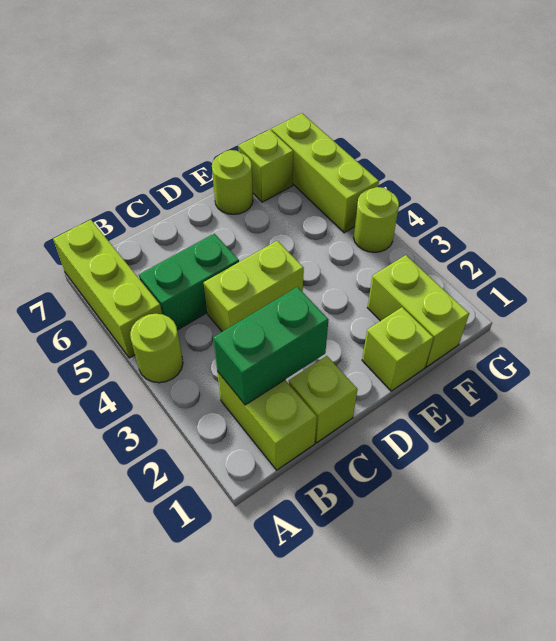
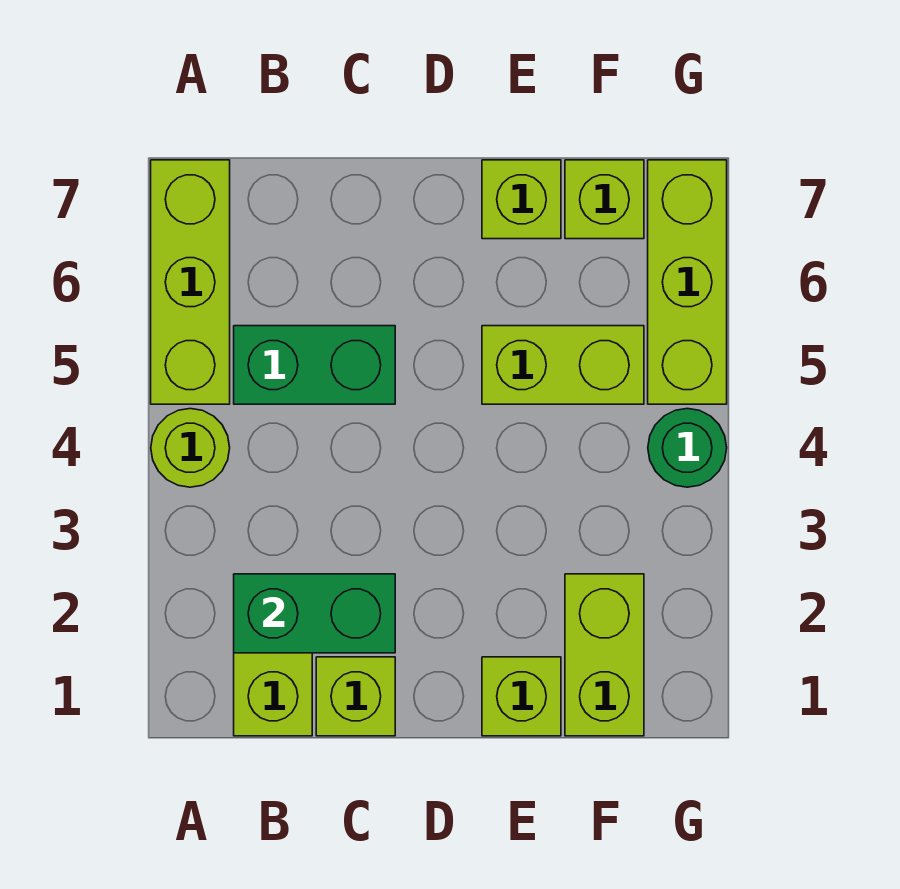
lime brick C4:D4 level 1 -> lime brick E5:F5 level 1
lime round brick E7 level 1 -> lime brick E7 level 1
lime round brick G4 level 1 -> green round brick G4 level 1

